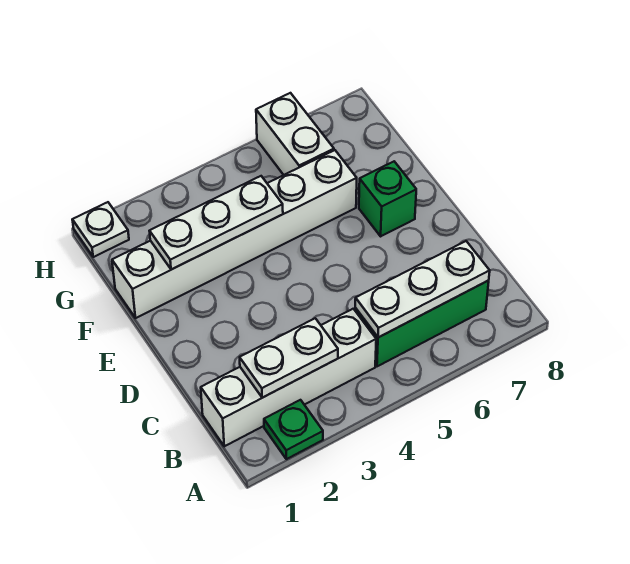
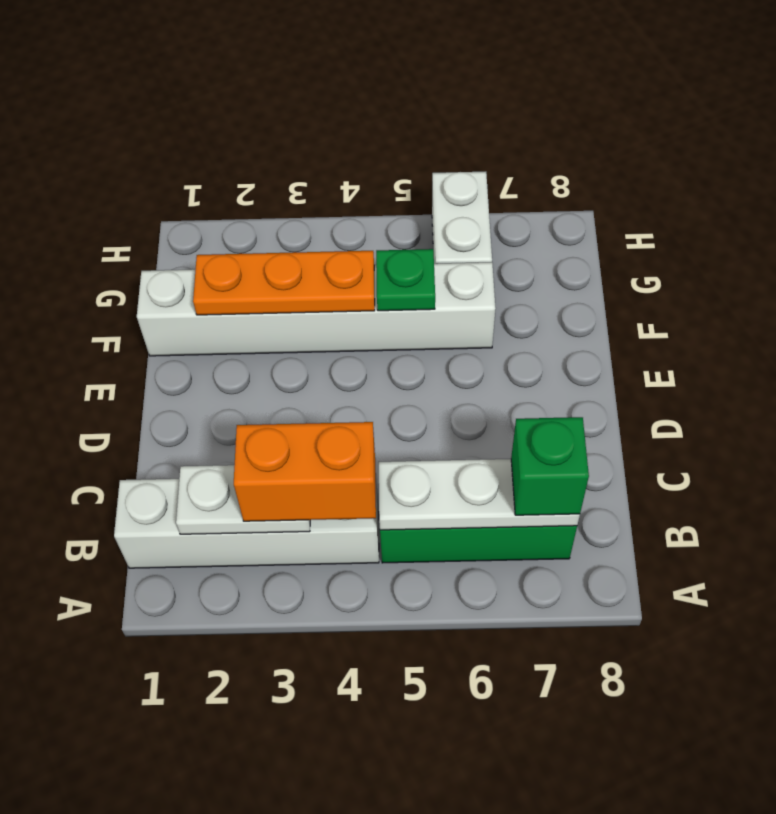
green plate A2 level 1 -> green plate F5 level 2
none -> orange brick B3:B4 level 3
green brick E7 level 1 -> green brick B7 level 3
white plate F2:F4 level 2 -> orange plate F2:F4 level 2
white plate H1 level 1 -> none

